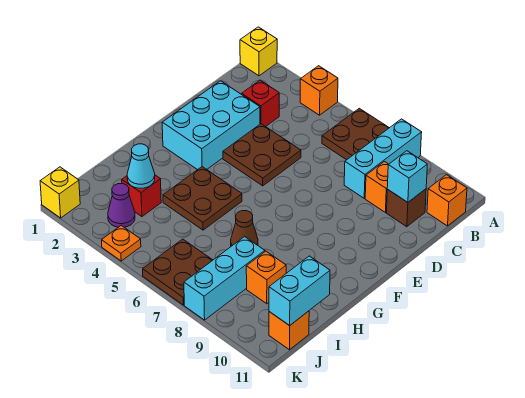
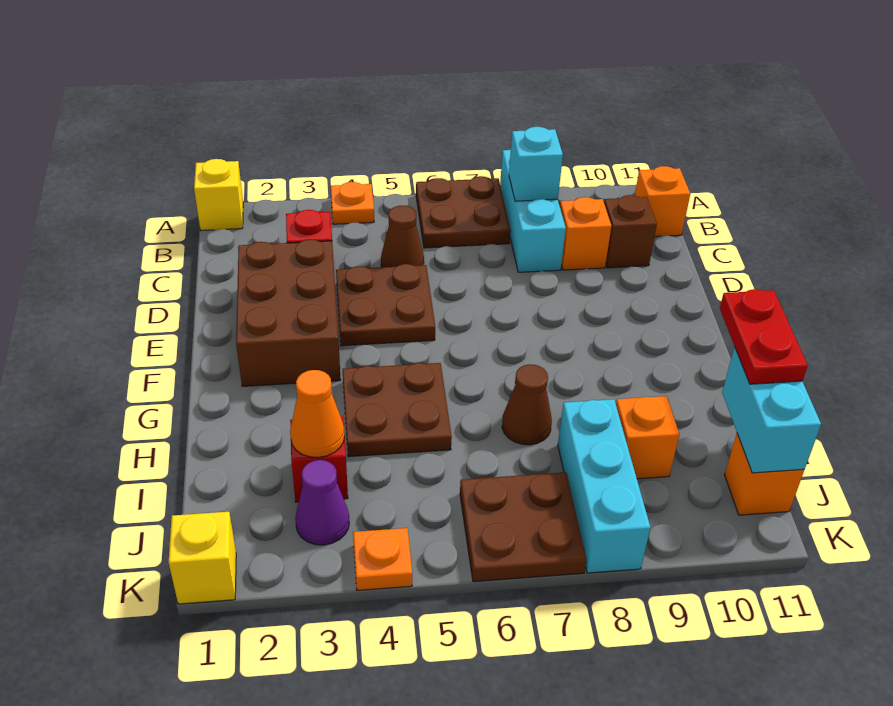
orange brick A4 level 1 -> orange plate A4 level 1
none -> brown cone C5 level 1
cyan brick C10 level 2 -> cyan brick B8 level 2
cyan brick D2:F3 level 1 -> brown brick D2:F3 level 1
none -> red plate H11:I11 level 3
cyan cone I3 level 2 -> orange cone I3 level 2

